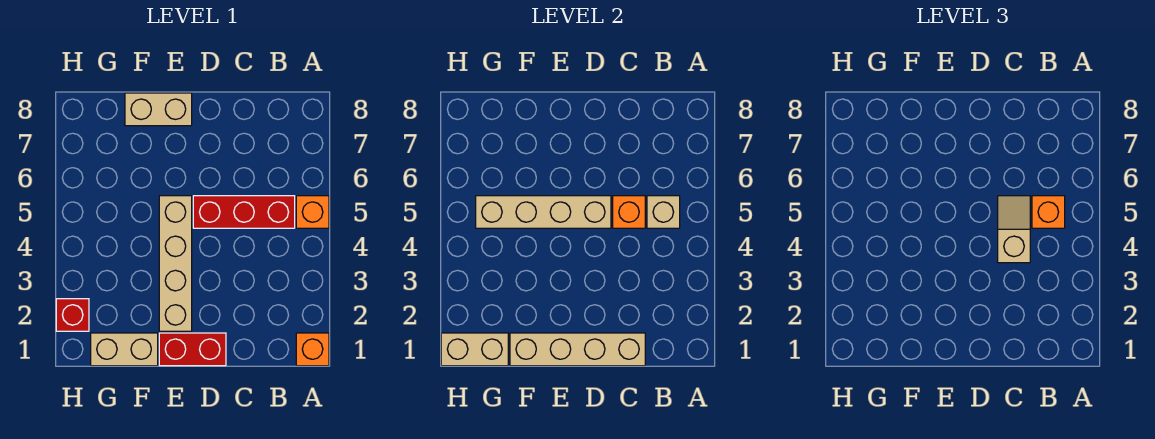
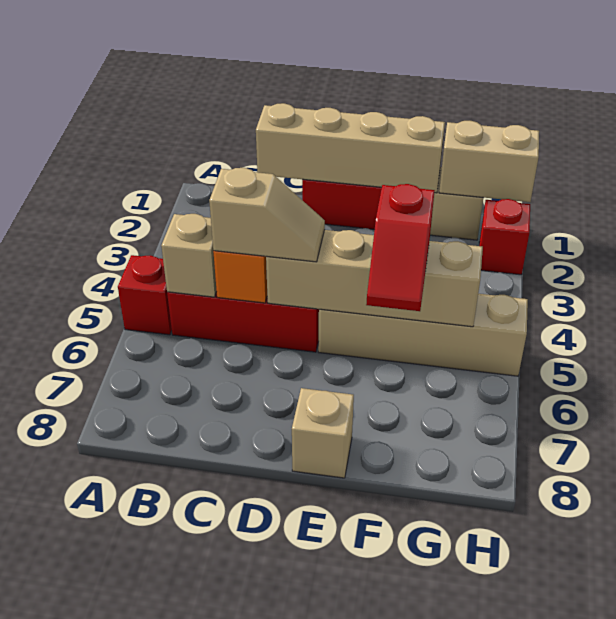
orange brick A1 level 1 -> none
orange brick A5 level 1 -> red brick A5 level 1
orange brick B5 level 3 -> none
tan slope C4:C5 level 3 top 4 -> tan slope C5:D5 level 3 top C
tan brick E2:E5 level 1 -> tan brick E5:H5 level 1
tan brick E8:F8 level 1 -> tan brick E8 level 1
none -> red slope F5:F6 level 3 top 5

